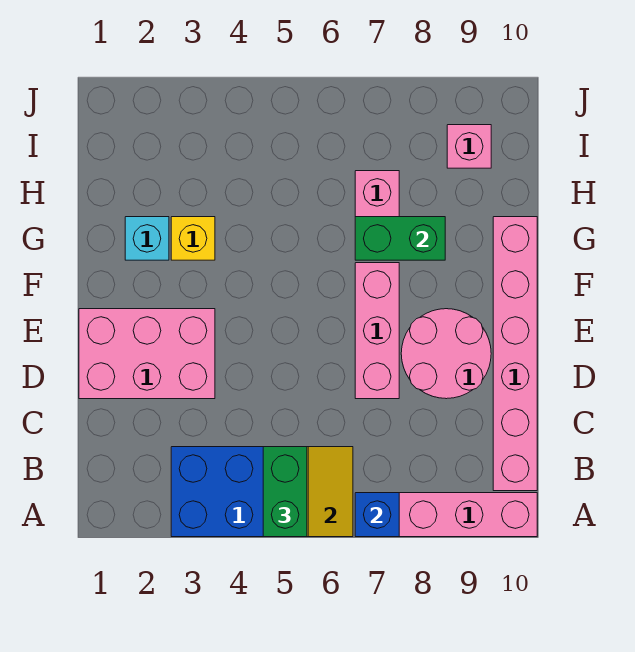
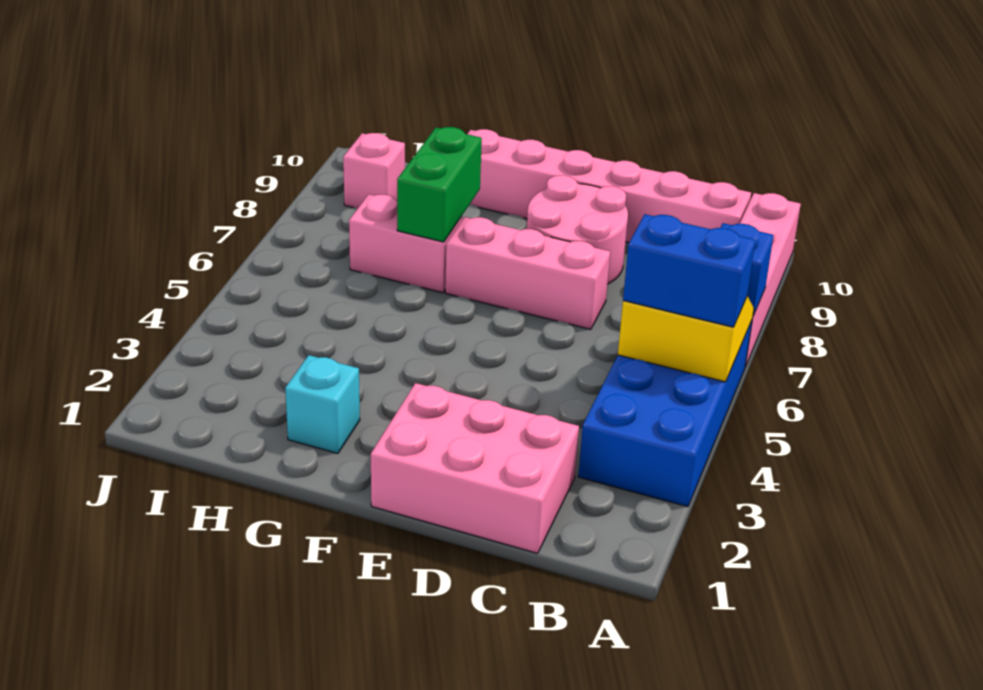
green brick A5:B5 level 3 -> blue brick A5:B5 level 3
pink brick D1:E3 level 1 -> pink brick C1:E2 level 1
yellow brick G3 level 1 -> none

